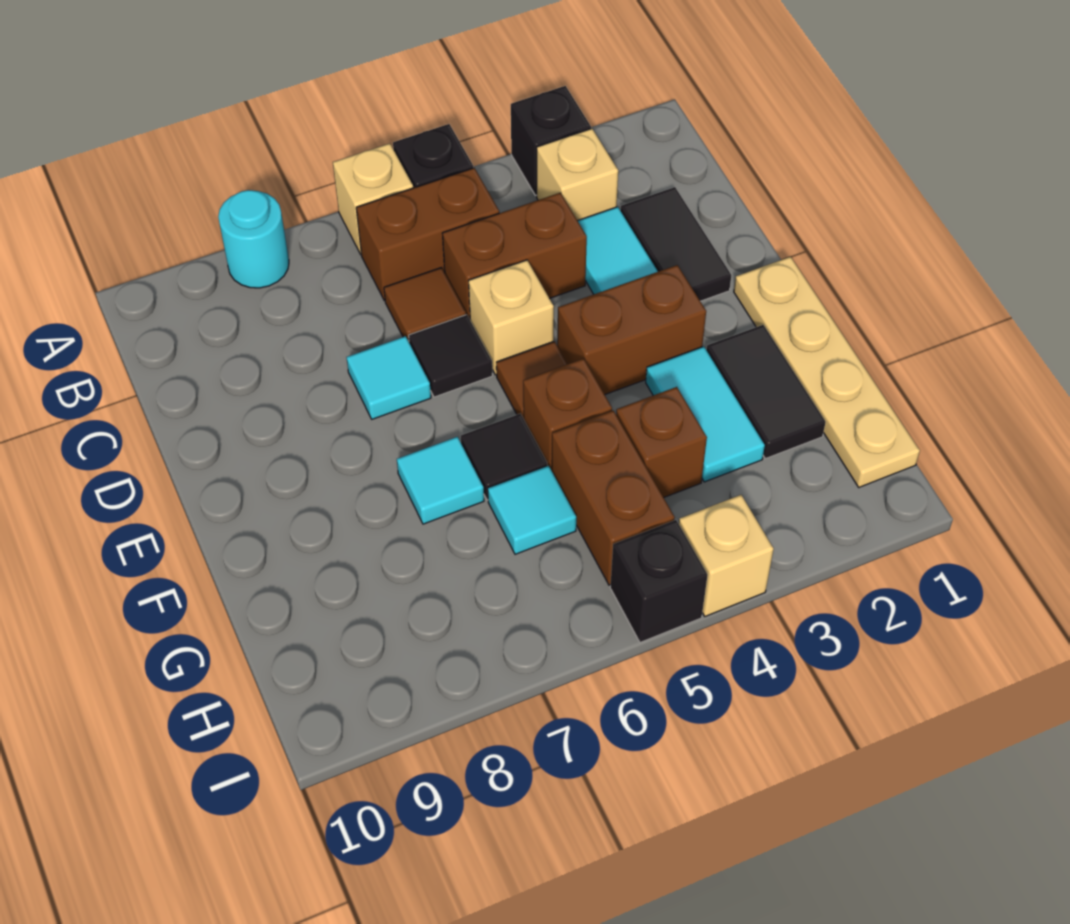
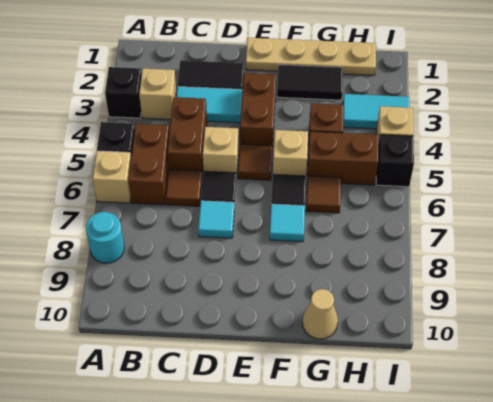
cyan tile F3:G3 level 1 -> cyan tile H3:I3 level 1
brown brick F5 level 1 -> tan brick F5 level 1
cyan tile G6 level 1 -> brown tile G6 level 1
none -> tan cone G10 level 1

